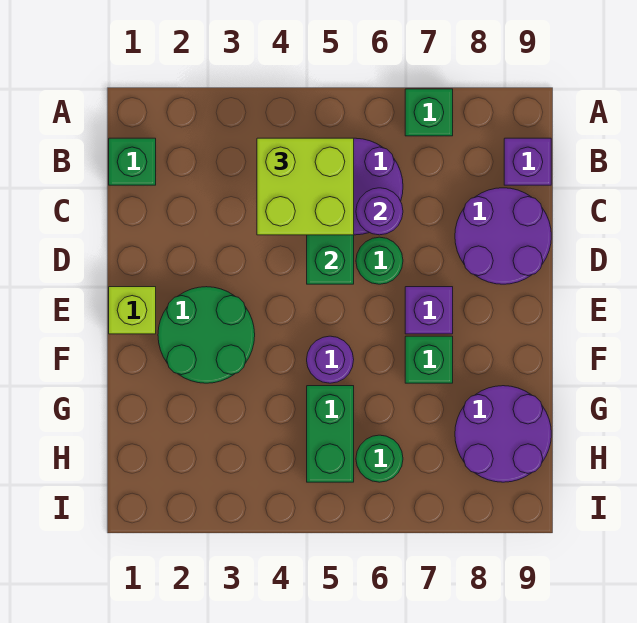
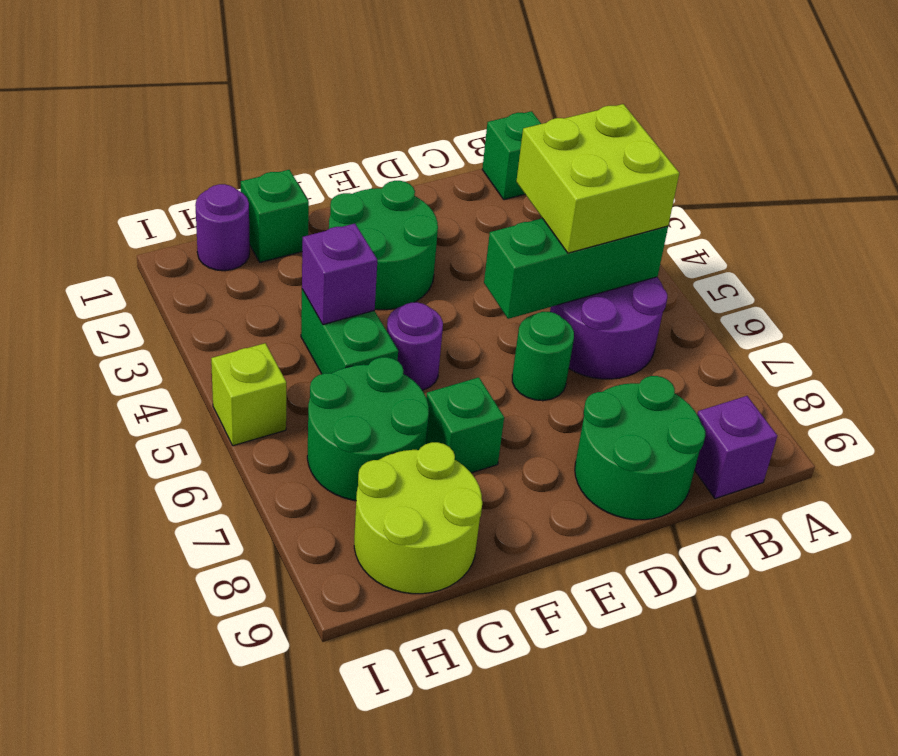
green brick A7 level 1 -> green brick G1 level 1
purple round brick C6 level 2 -> purple round brick H1 level 1
purple round brick C8:D9 level 1 -> green round brick C8:D9 level 1
lime brick E1 level 1 -> lime brick I5 level 1
purple brick E7 level 1 -> purple brick G4 level 2
green brick G5:H5 level 1 -> green brick G4:G5 level 1
purple round brick G8:H9 level 1 -> lime round brick G8:H9 level 1
green round brick H6 level 1 -> green round brick G6:H7 level 1

